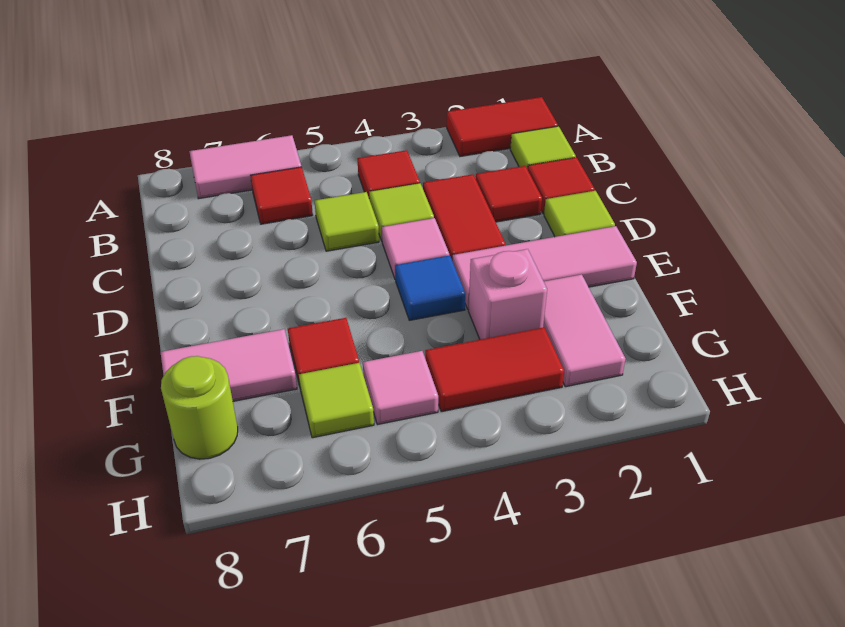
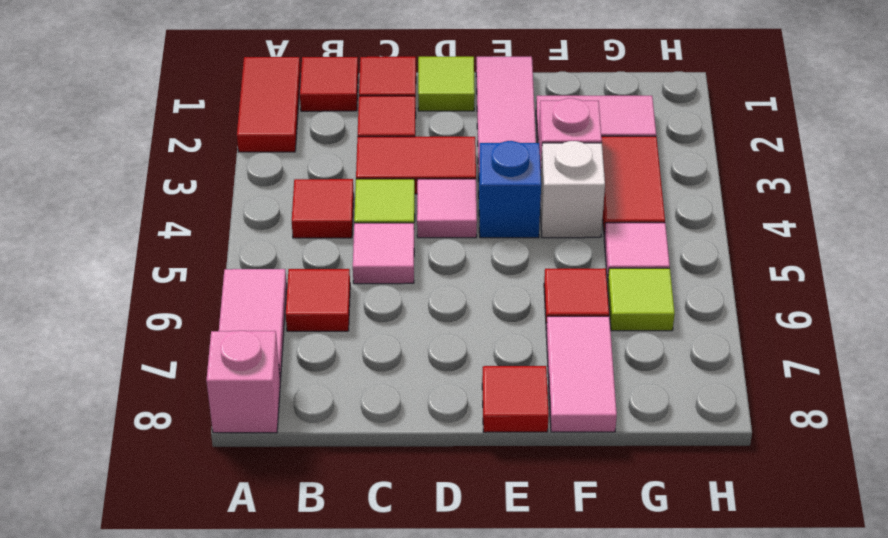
none -> pink brick A8 level 1
lime tile B1 level 1 -> red tile B1 level 1
lime tile C5 level 1 -> pink tile C5 level 1
blue tile E4 level 1 -> blue brick E4 level 1
none -> red tile E8 level 1
none -> white brick F4 level 1
lime round brick G8 level 1 -> none

